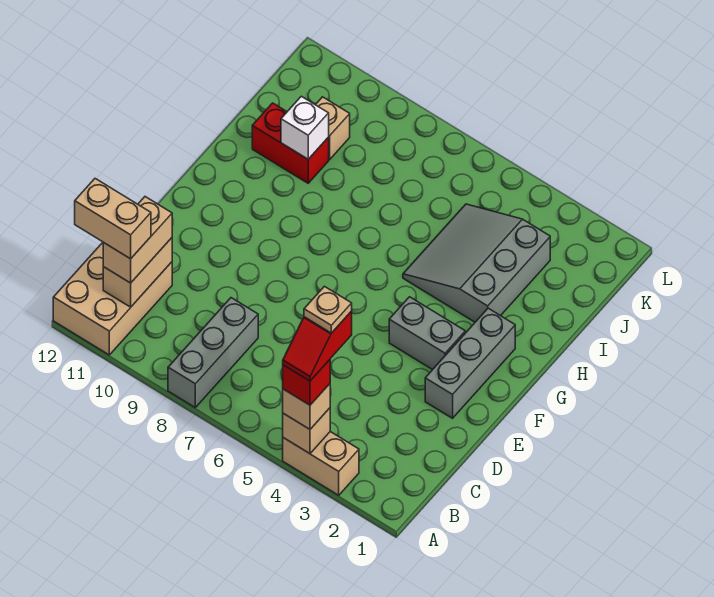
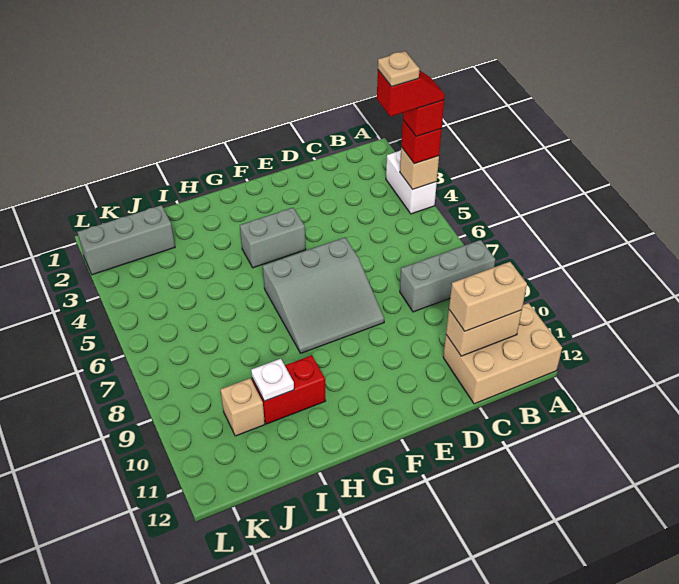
tan brick A3:A4 level 1 -> white brick A3:A4 level 1
tan brick A4 level 3 -> red brick A4 level 3
tan brick B11:B12 level 4 -> none
grey brick E2:G2 level 1 -> grey brick J2:L2 level 1
grey brick F3:F4 level 1 -> grey brick F4:G4 level 1
grey slope H3:J5 level 1 top 3 -> grey slope E6:G8 level 1 top 6
red brick I10:I11 level 1 -> red brick H10:I10 level 1
white brick I10 level 2 -> white plate I10 level 2

